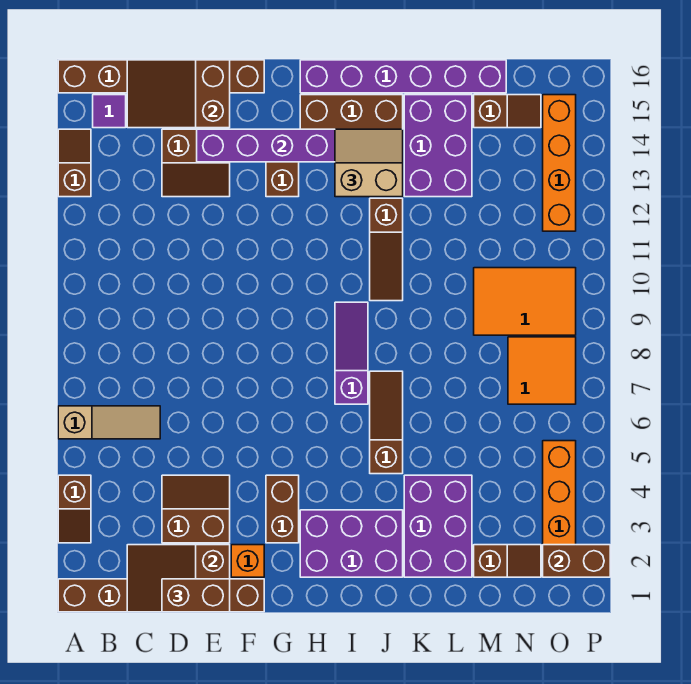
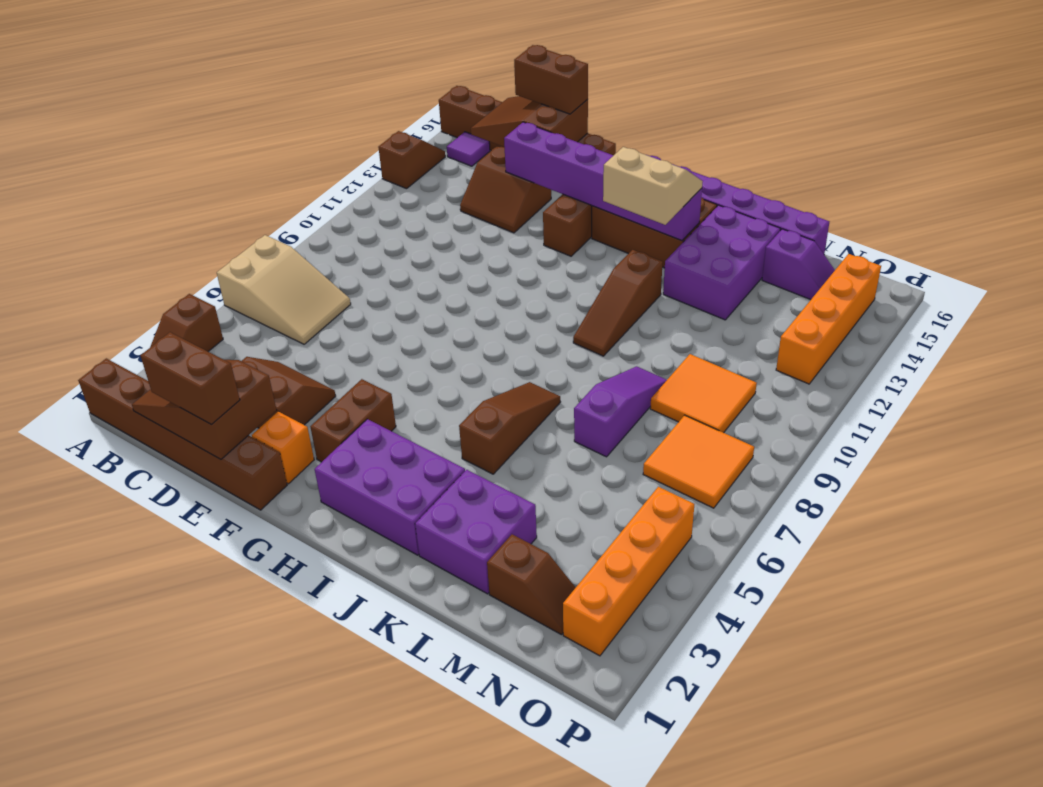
tan slope A6:C6 level 1 top A -> tan slope A6:C7 level 1 top A
purple slope I7:I9 level 1 top 7 -> purple slope L7:L9 level 1 top 7
purple brick K2:L4 level 1 -> purple brick K2:L3 level 1
orange tile M9:O10 level 1 -> orange tile M9:N10 level 1
brown slope M15:N15 level 1 top M -> purple slope M15:N15 level 1 top M
brown brick O2:P2 level 2 -> brown brick D16:E16 level 3

